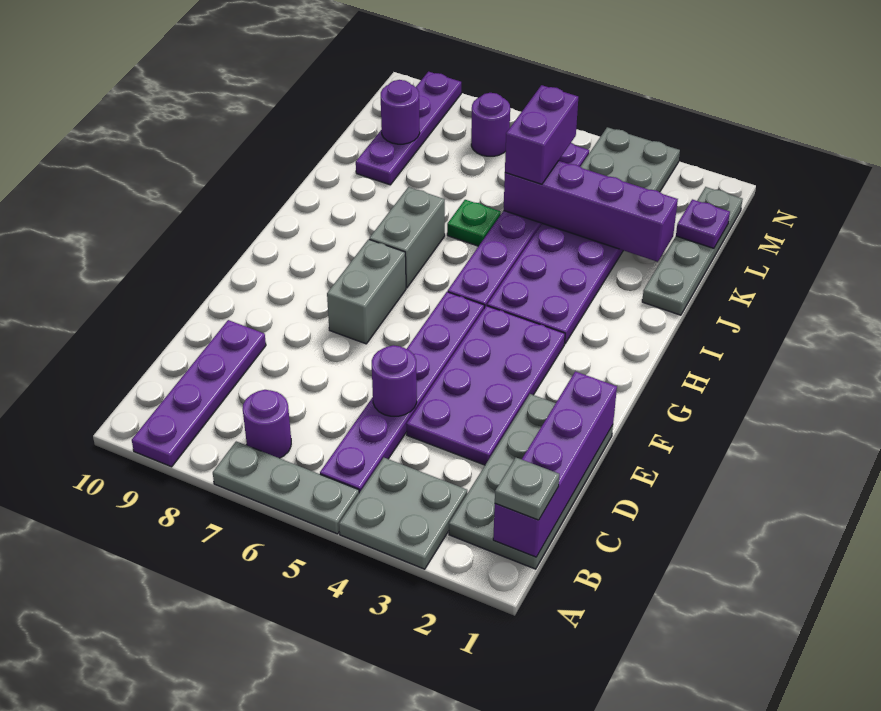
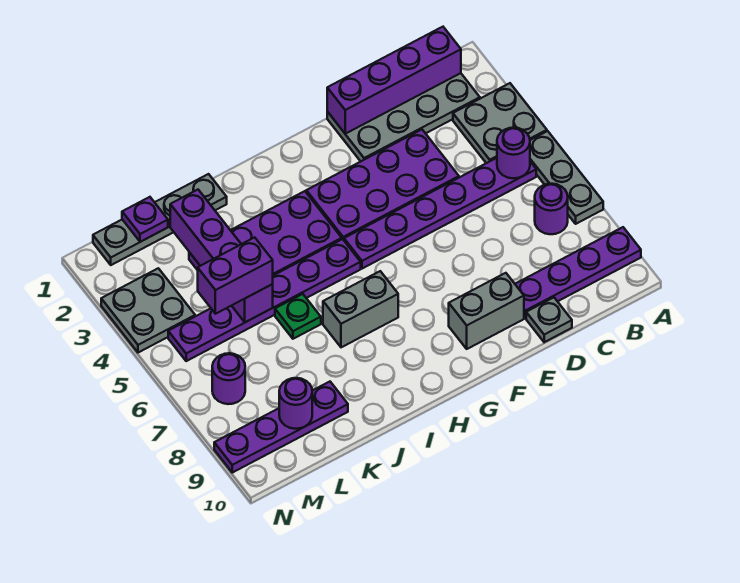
grey plate B1 level 3 -> grey plate D10 level 1
purple round brick D5 level 2 -> purple round brick B5 level 2
grey brick F7:G7 level 1 -> grey brick E9:F9 level 1

